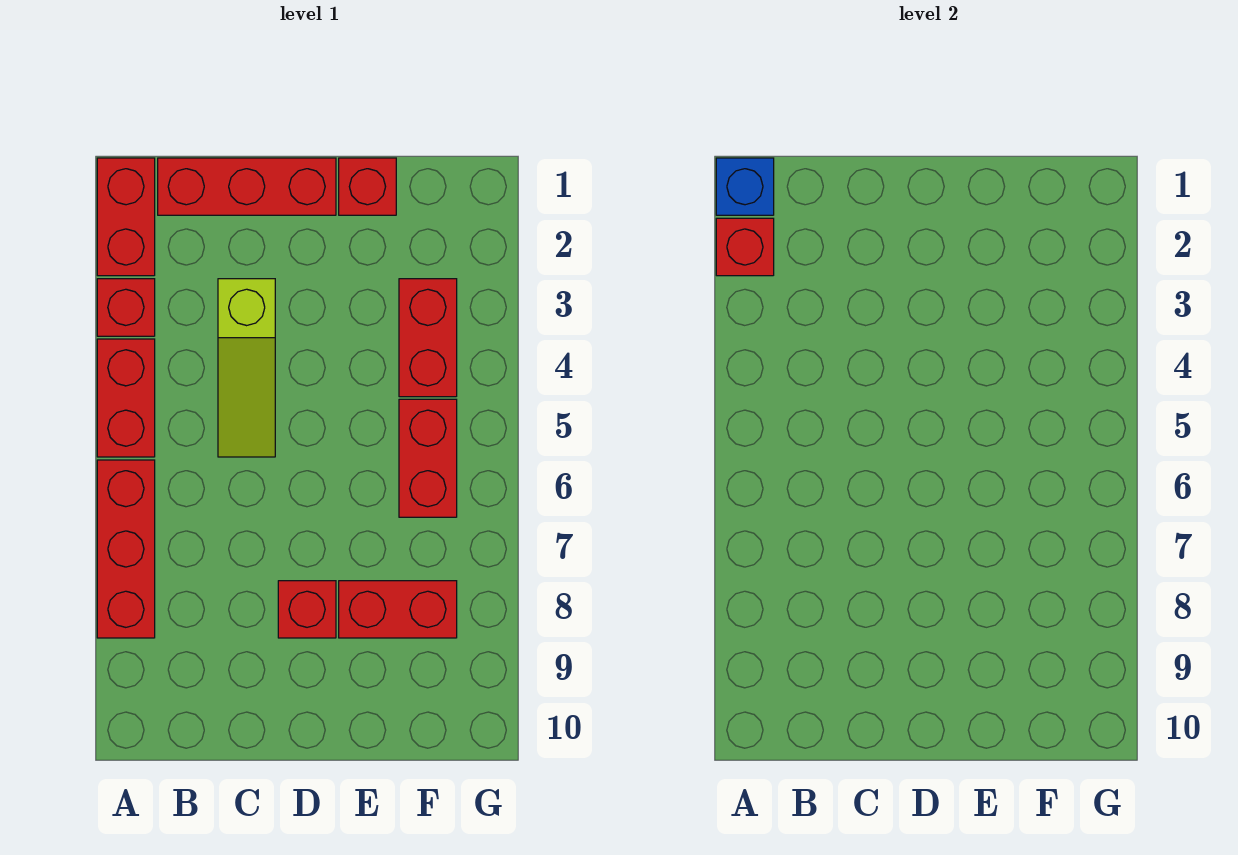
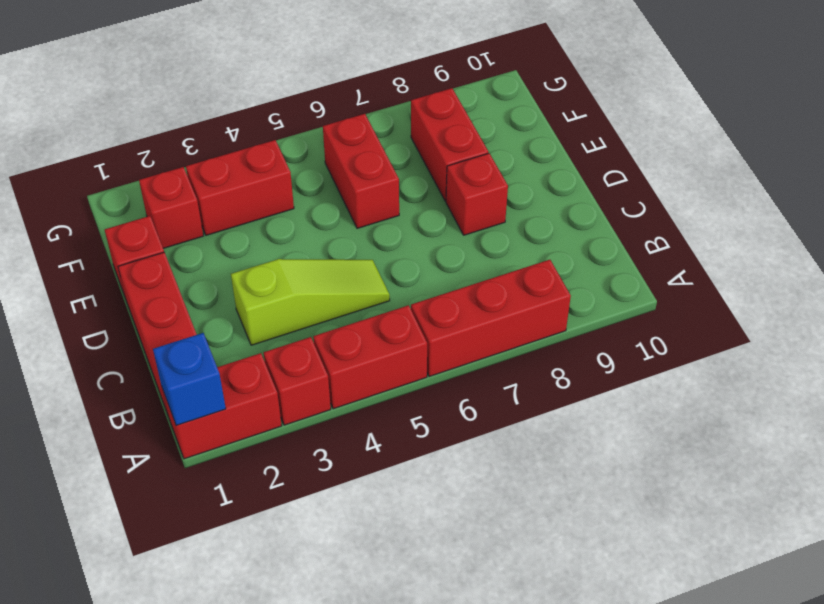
red brick A2 level 2 -> red brick F2 level 1
red brick F5:F6 level 1 -> red brick E6:F6 level 1

